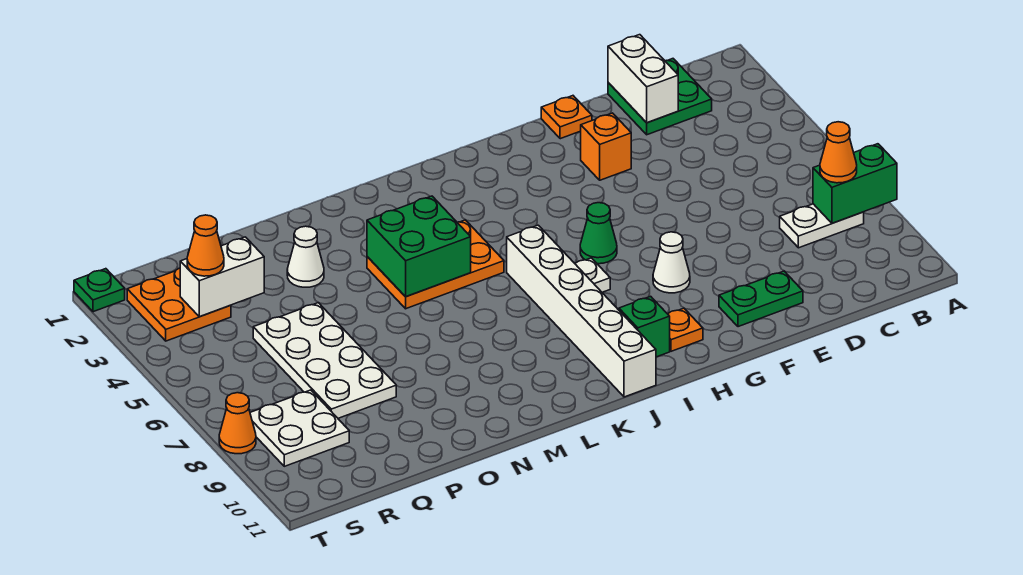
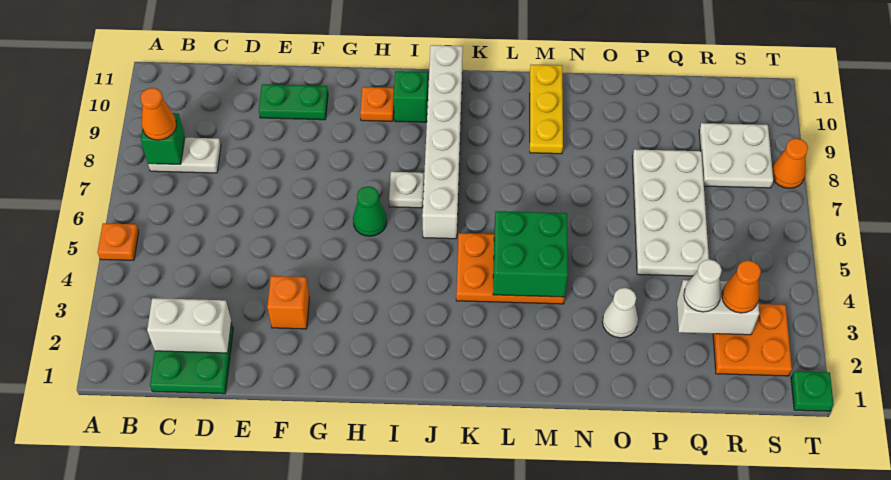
green brick A8:B8 level 2 -> green brick B8 level 2
white brick D1:D2 level 2 -> white brick C2:D2 level 2
orange plate F1 level 1 -> orange plate A5 level 1
white cone G8 level 1 -> white cone Q3 level 3
none -> yellow plate M9:M11 level 1

